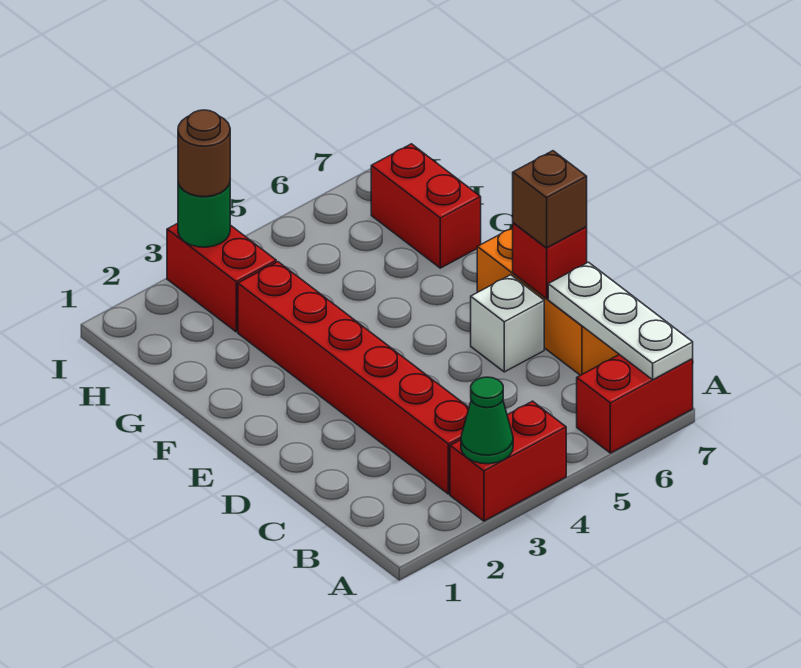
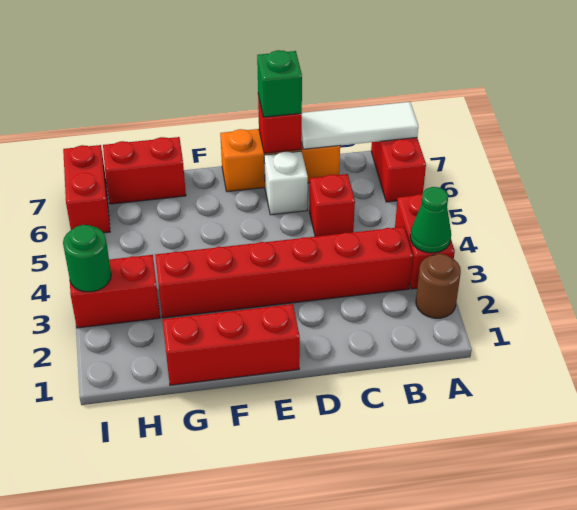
white plate A7:C7 level 2 -> white tile A7:C7 level 2
none -> red brick C5 level 1
brown brick D7 level 3 -> green brick D7 level 3
none -> red brick E1:G1 level 1
brown round brick I3 level 3 -> brown round brick A2 level 1
none -> red brick I6:I7 level 1

